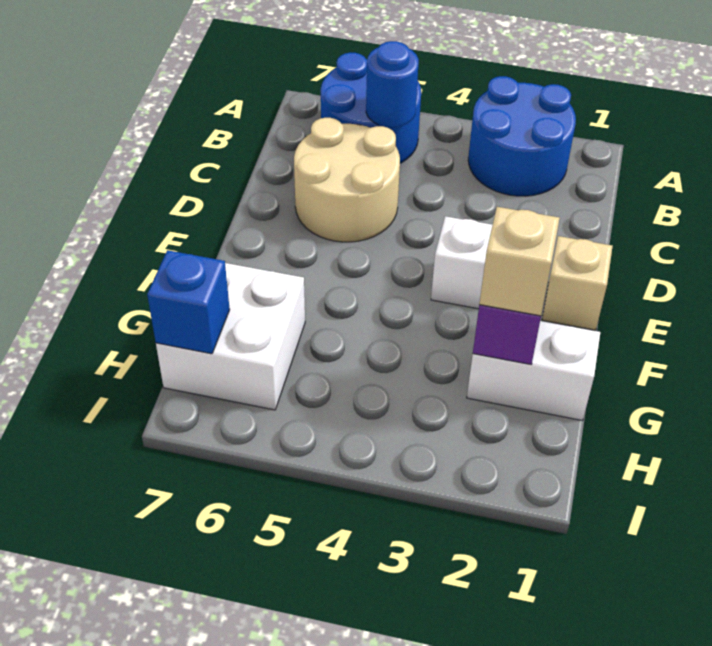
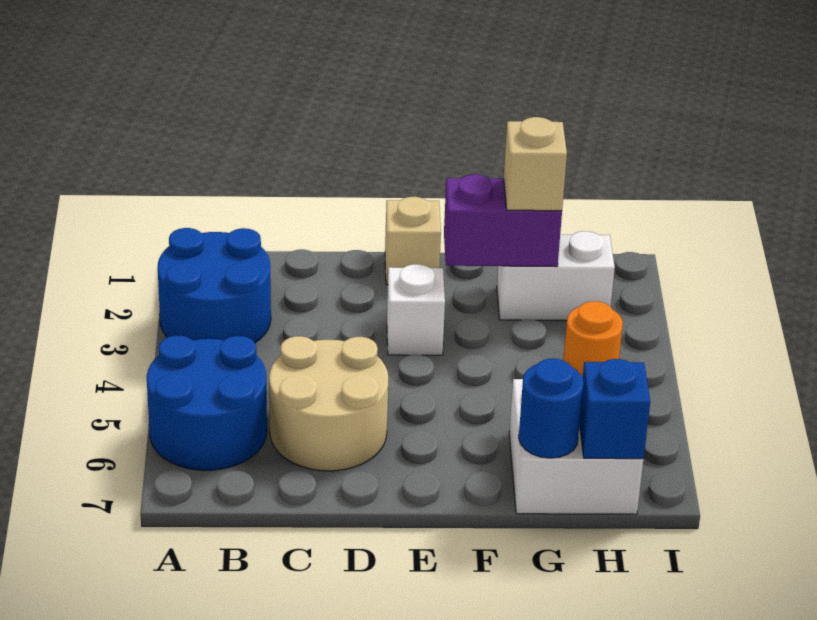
blue round brick B5 level 2 -> blue round brick G7 level 2
white brick G1:G2 level 1 -> white brick G2:H2 level 1
none -> orange round brick H4 level 1

